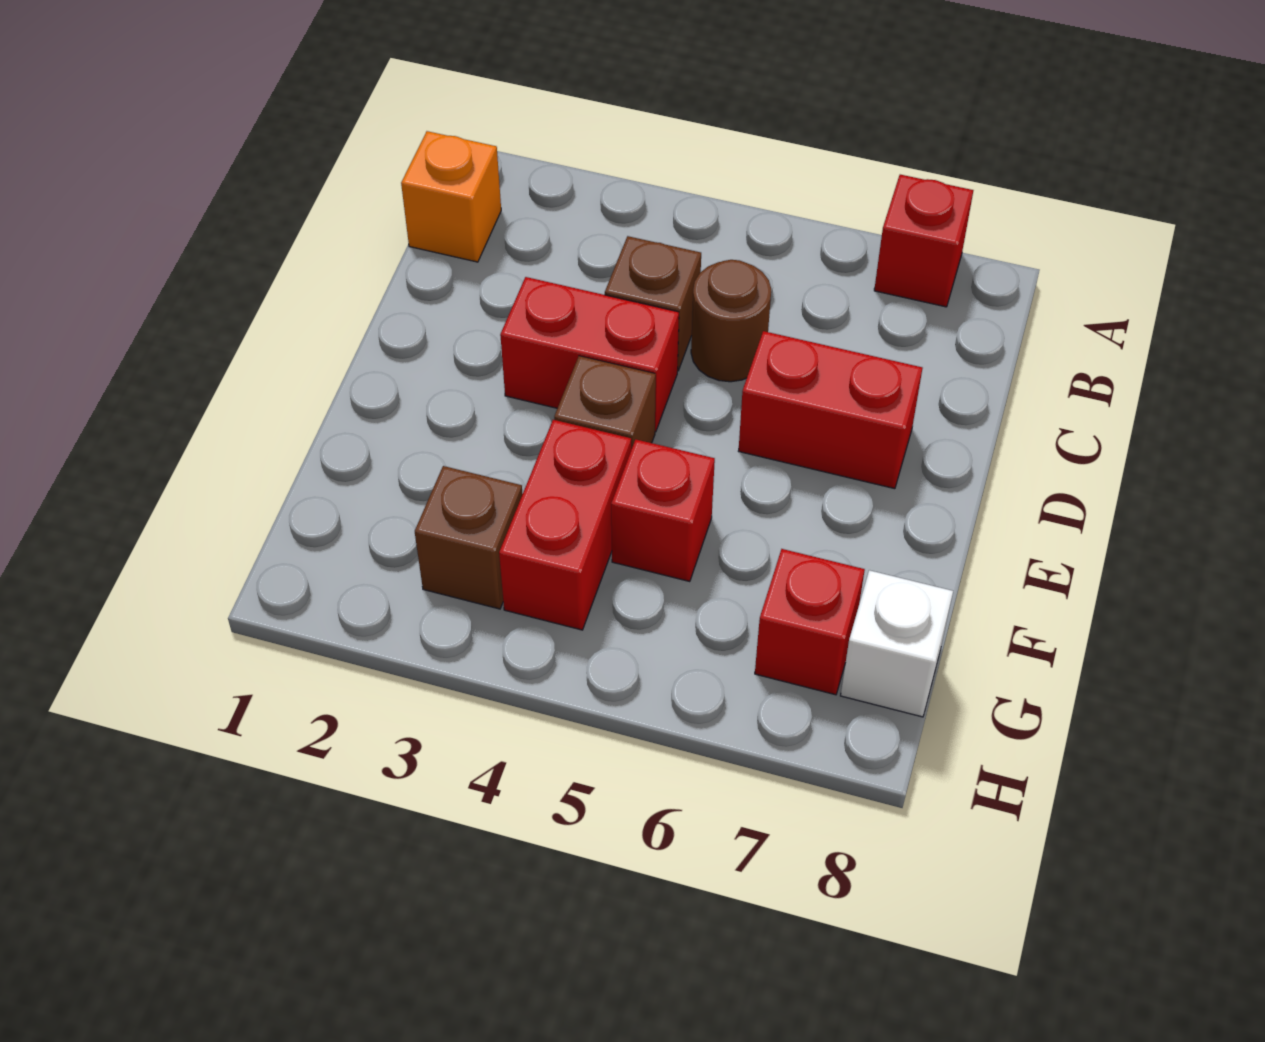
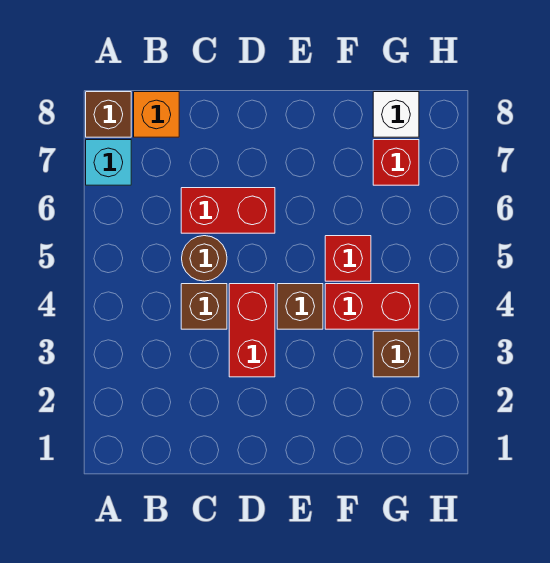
red brick A7 level 1 -> cyan brick A7 level 1
none -> brown brick A8 level 1
orange brick B1 level 1 -> orange brick B8 level 1
red brick D6:D7 level 1 -> red brick C6:D6 level 1

